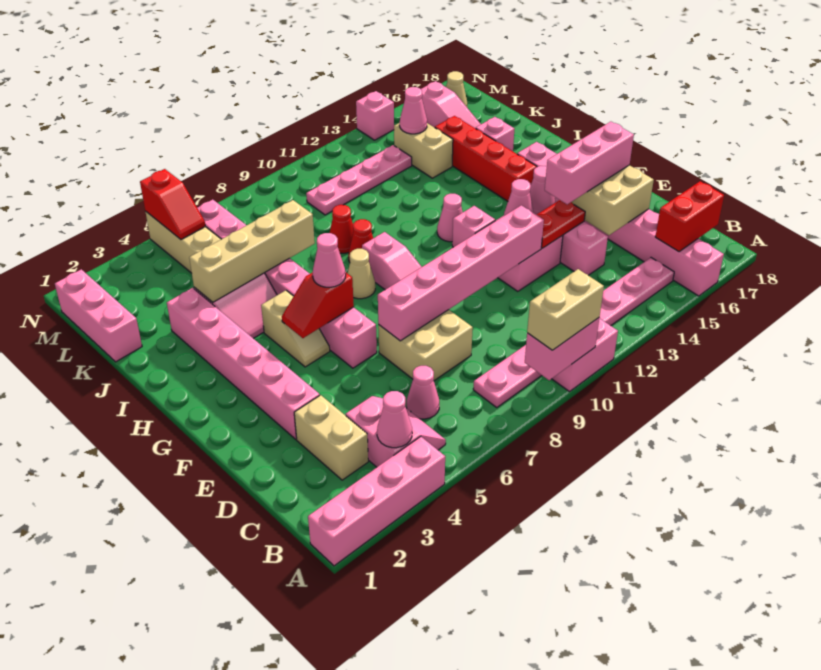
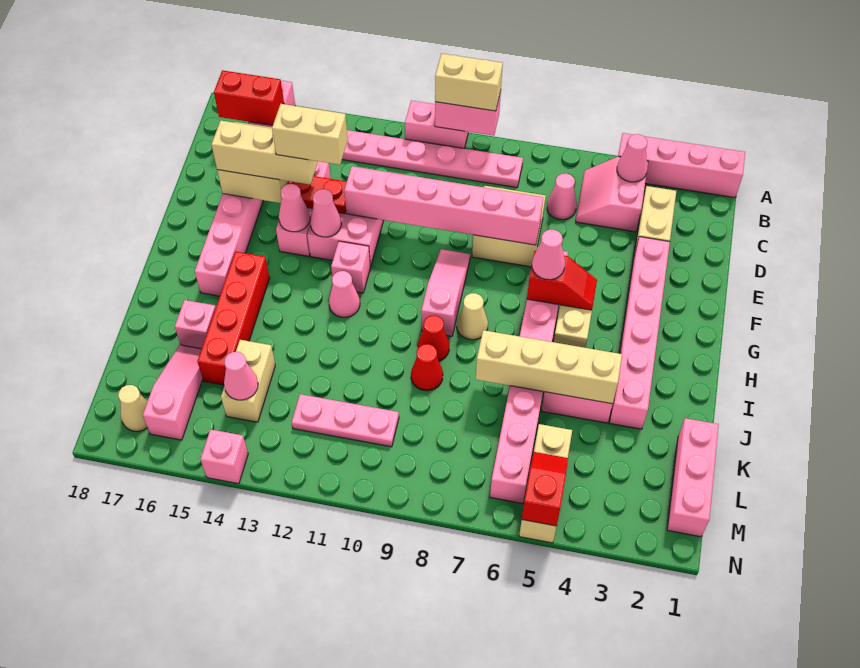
none -> tan brick E13:E14 level 4
pink brick E14:E16 level 3 -> tan brick E14:E16 level 3
pink plate L10:L13 level 1 -> pink plate L10:L12 level 1

